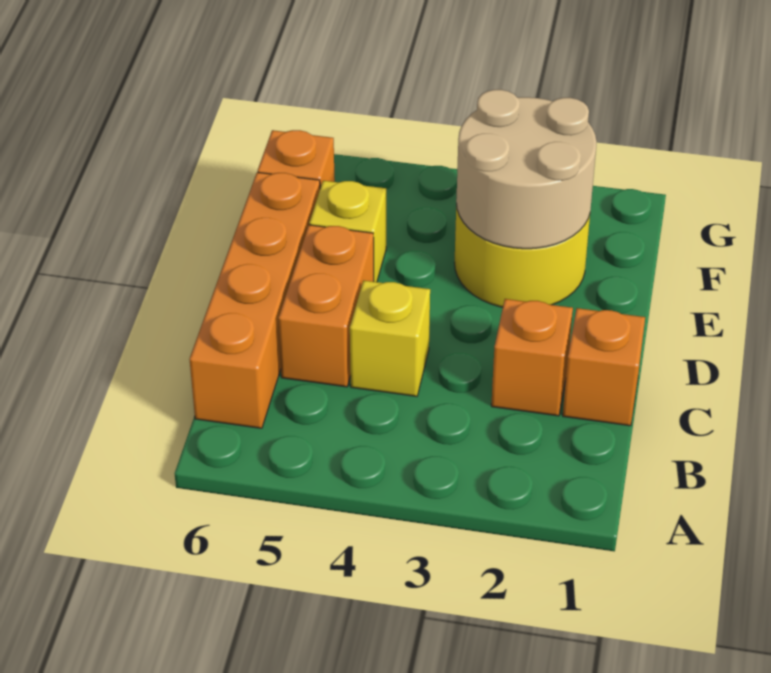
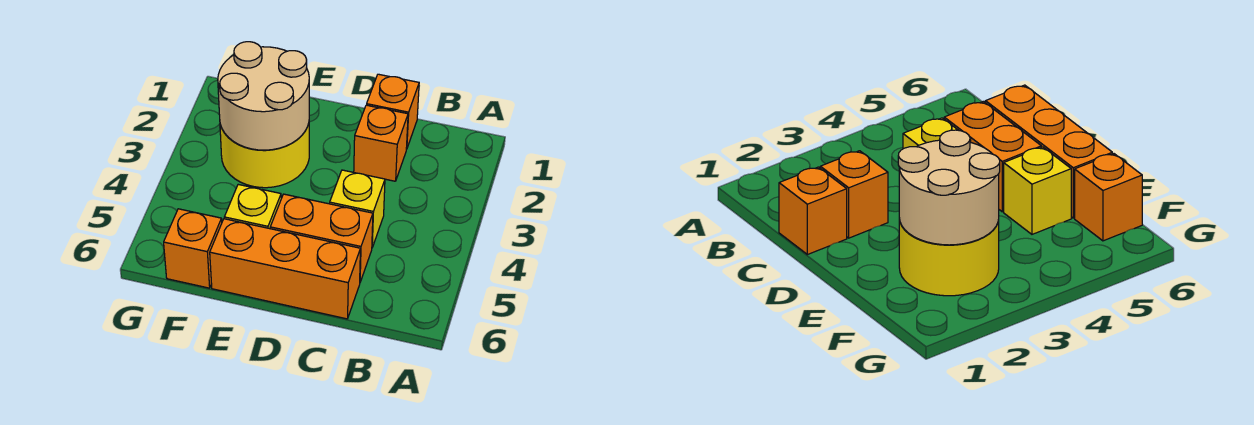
orange brick B6:E6 level 1 -> orange brick C6:E6 level 1

